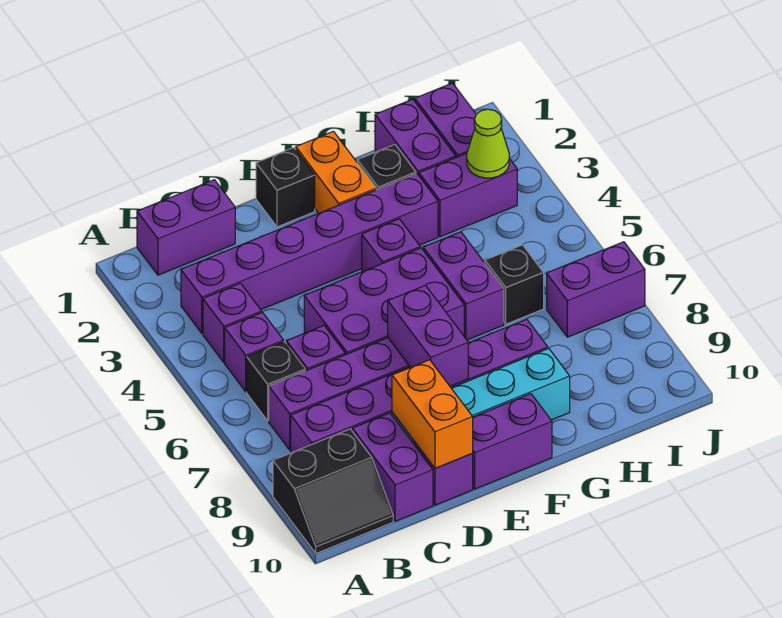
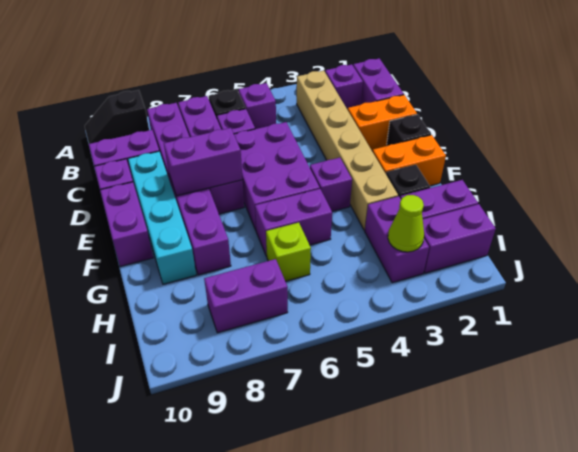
black slope A9:B10 level 1 top 9 -> black slope A9:A10 level 1 top 9
purple brick B3:G3 level 1 -> tan brick B3:G3 level 1
purple brick B4 level 1 -> purple brick B2 level 1
orange brick D9:D10 level 2 -> orange brick D1:D2 level 1
black brick H6 level 1 -> lime brick H6 level 1
purple brick I7:J7 level 1 -> purple brick I7:I8 level 1

